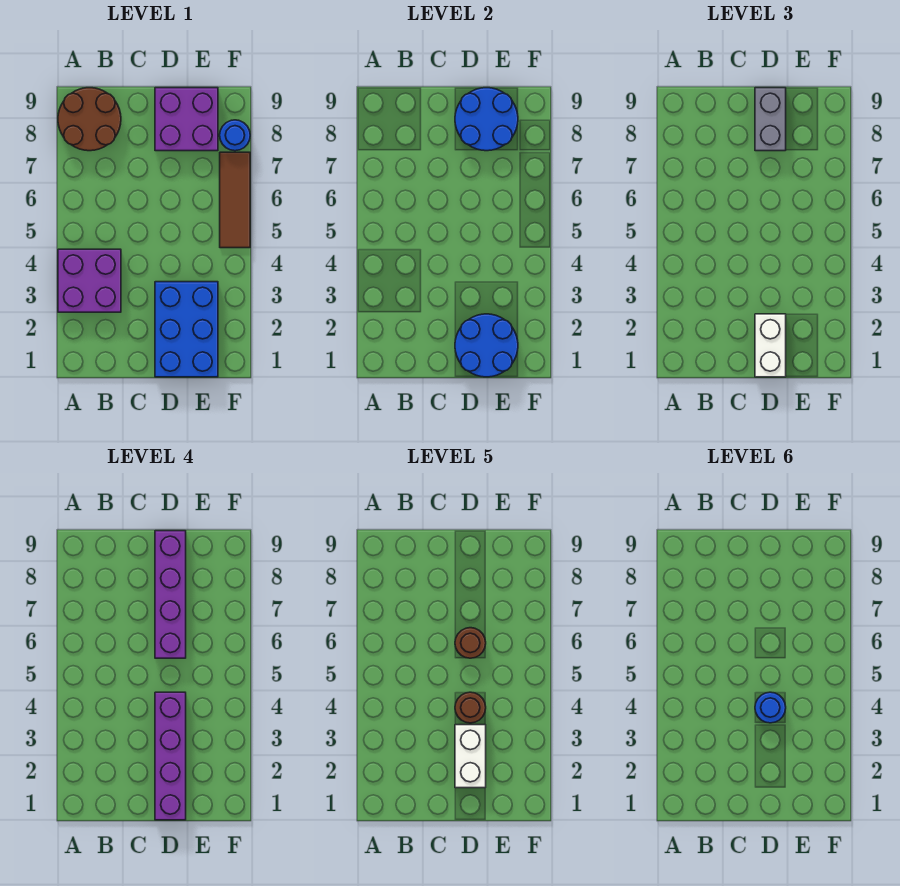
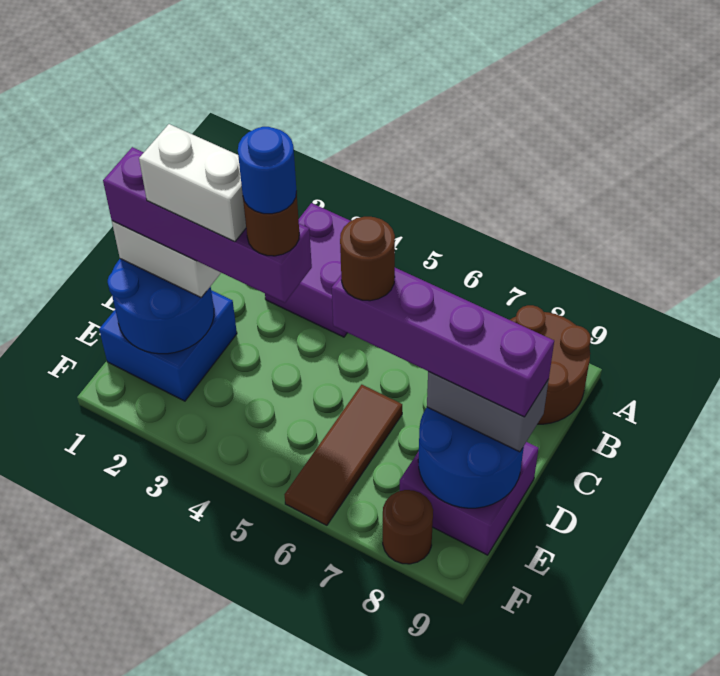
blue brick D1:E3 level 1 -> blue brick D1:E2 level 1
brown tile F5:F7 level 1 -> brown tile D6:F6 level 1
blue round brick F8 level 1 -> brown round brick F8 level 1

